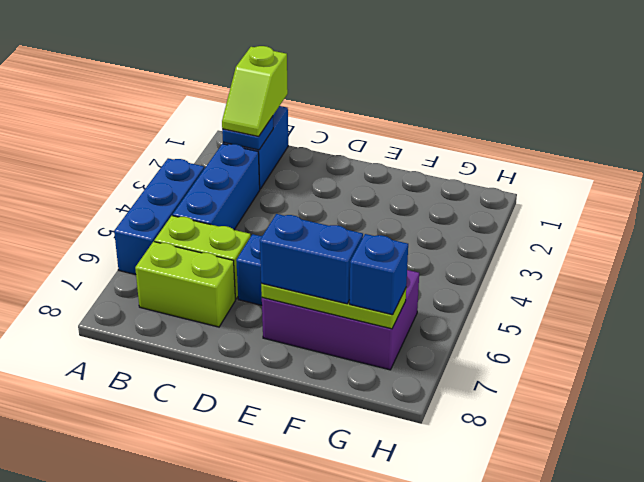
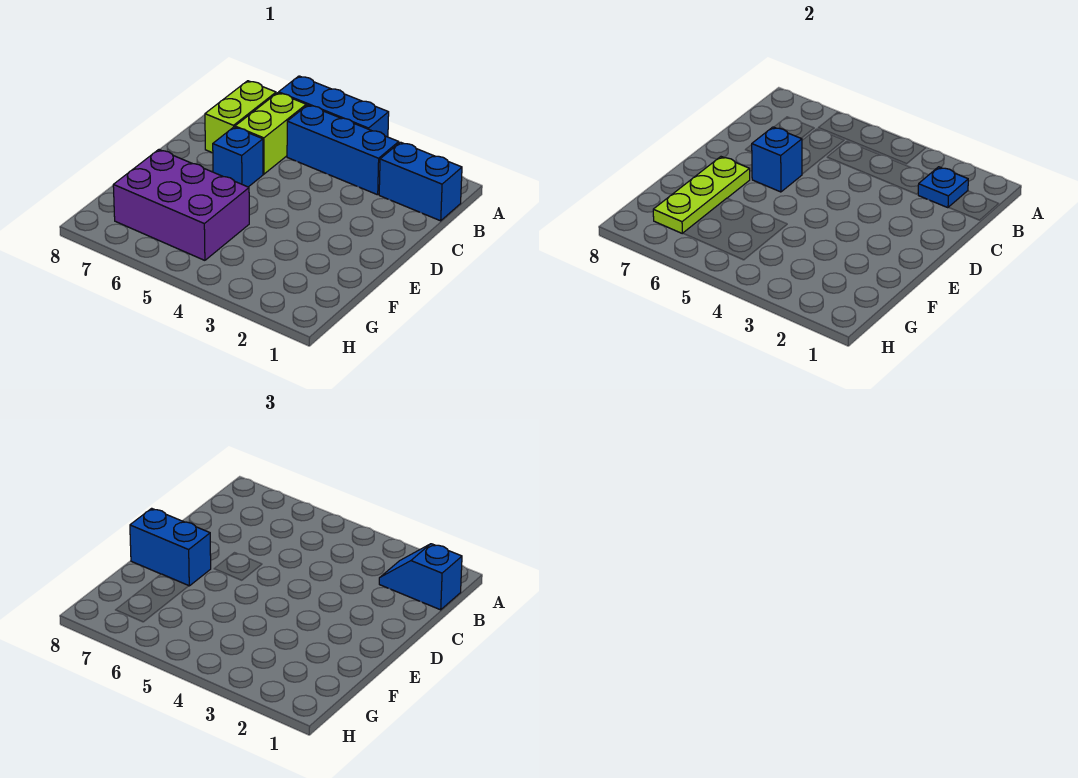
lime slope B1:B2 level 3 top 1 -> blue slope B1:B2 level 3 top 1
purple brick E6:G7 level 1 -> purple brick F5:G7 level 1
blue brick E7:F7 level 3 -> blue brick E7:E8 level 3
blue brick G7 level 3 -> blue brick D6 level 2

